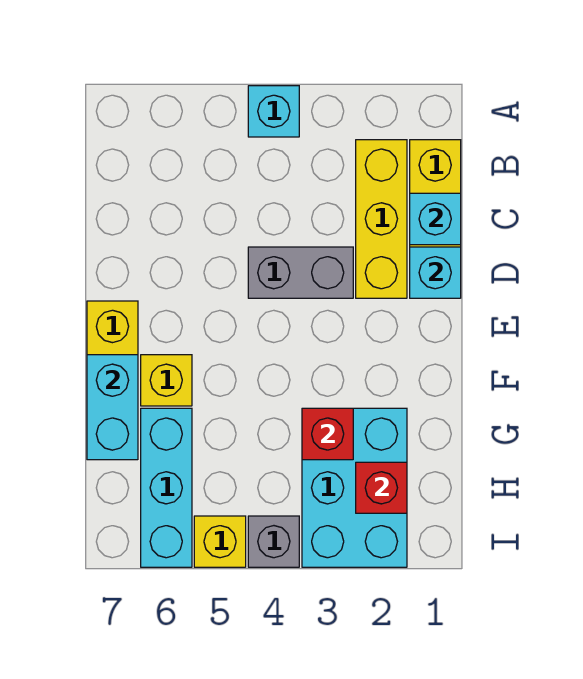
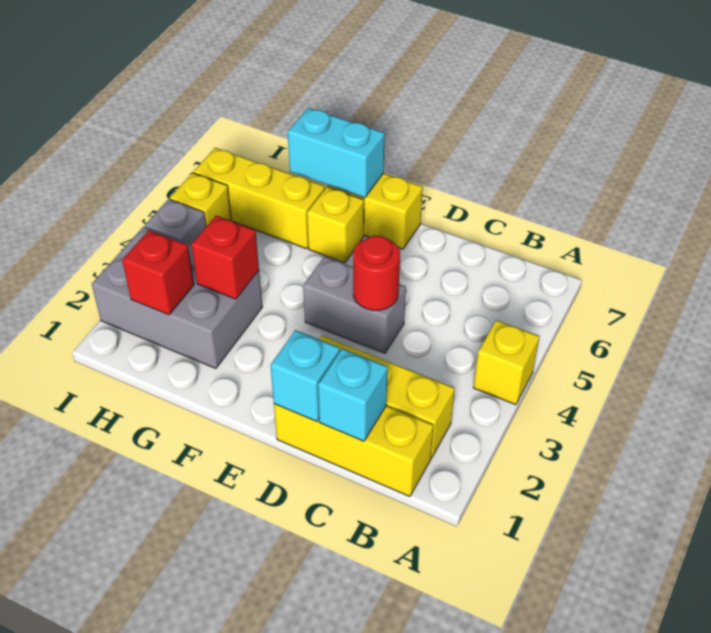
cyan brick A4 level 1 -> yellow brick A4 level 1
grey brick D3:D4 level 1 -> grey brick D4:E4 level 1
none -> red round brick D4 level 2
cyan brick G2:I3 level 1 -> grey brick G2:I3 level 1
cyan brick G6:I6 level 1 -> yellow brick G6:I6 level 1

